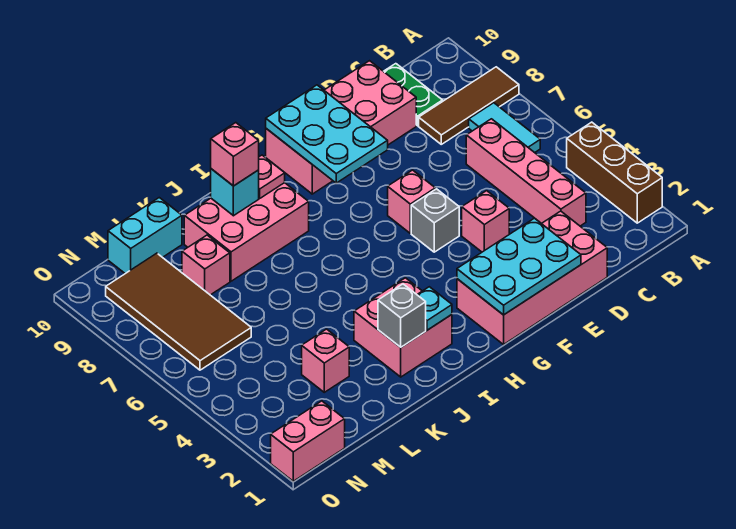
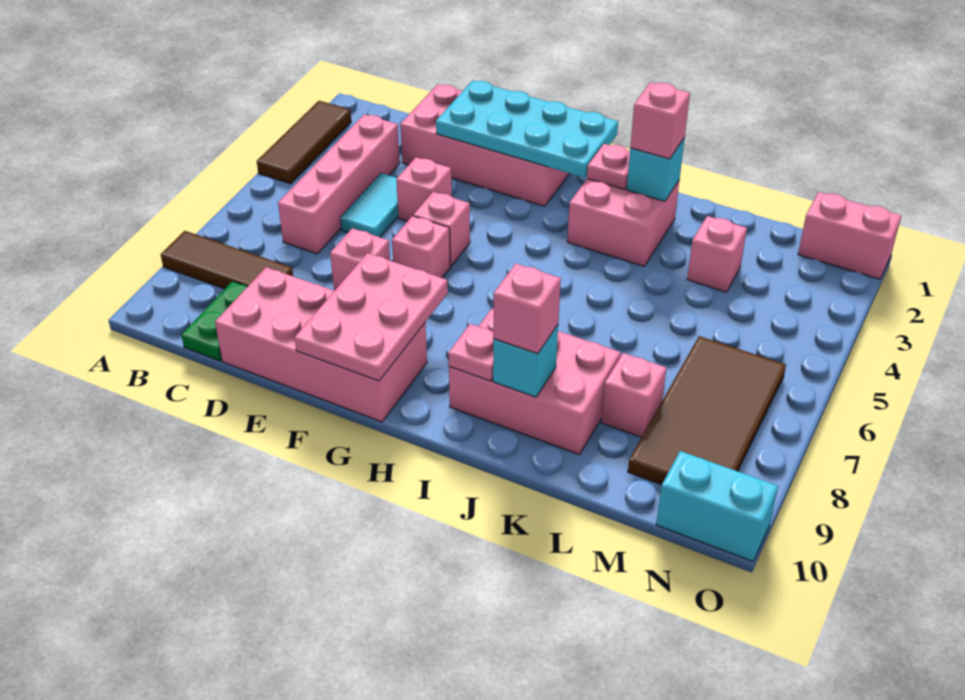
brown brick A2:A4 level 1 -> brown tile A2:A4 level 1
cyan tile B6:B7 level 1 -> cyan tile D4:D5 level 1
cyan plate E1:G2 level 2 -> cyan plate E1:H2 level 2
none -> pink brick E7 level 1
grey brick F5 level 1 -> pink brick F5 level 1
cyan plate F8:G10 level 2 -> pink plate F8:G10 level 2
cyan plate I2 level 2 -> pink plate I2 level 2
grey brick J2 level 2 -> cyan brick J2 level 2
none -> pink brick J2 level 3
cyan brick L10:M10 level 1 -> cyan brick N10:O10 level 1

